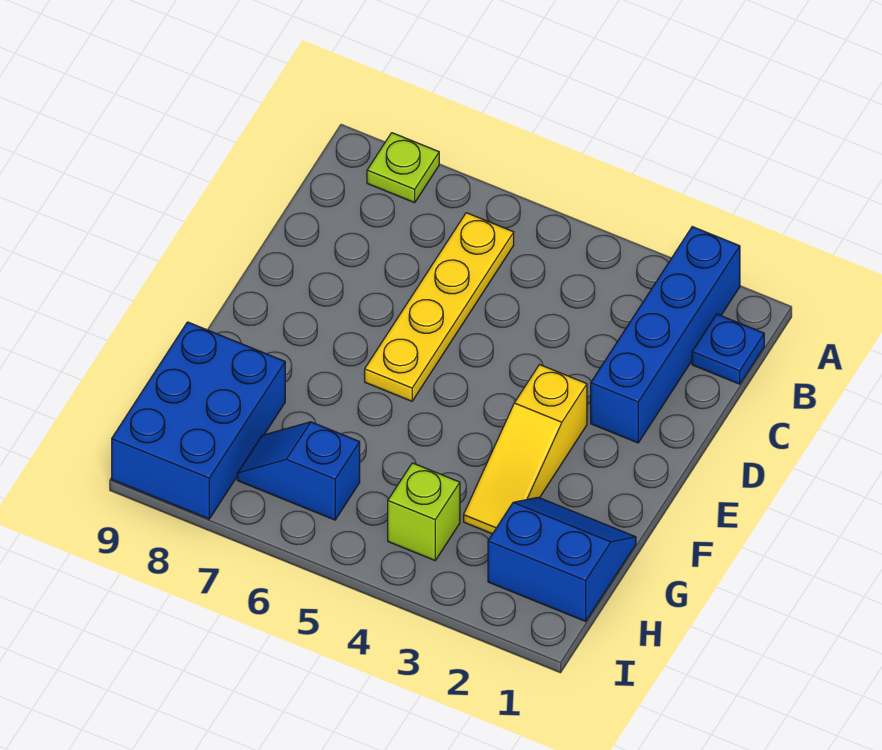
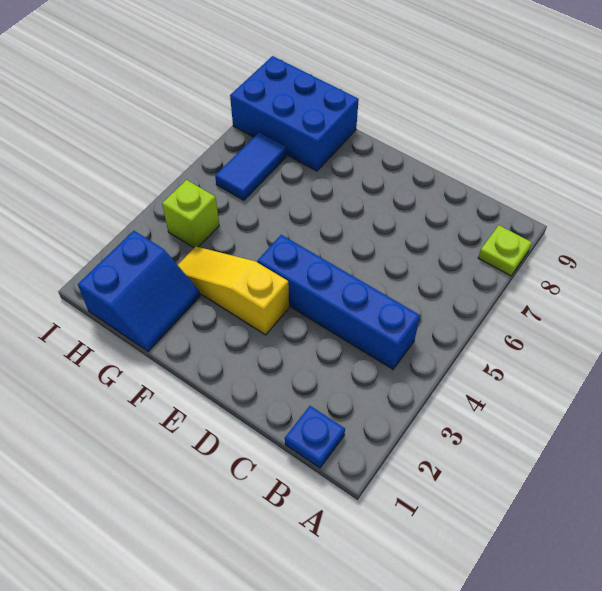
blue brick A2:D2 level 1 -> blue brick B4:E4 level 1
yellow plate B6:E6 level 1 -> none
blue slope H6:H7 level 1 top 6 -> blue tile H6:H7 level 1

